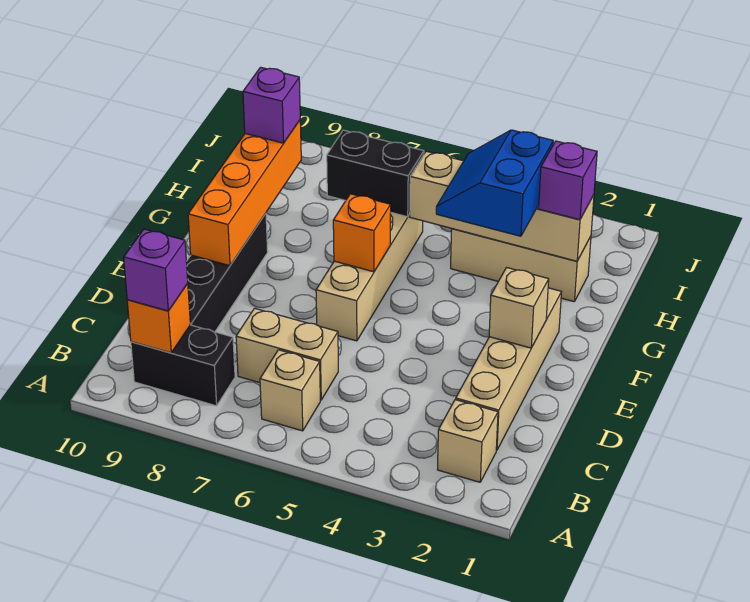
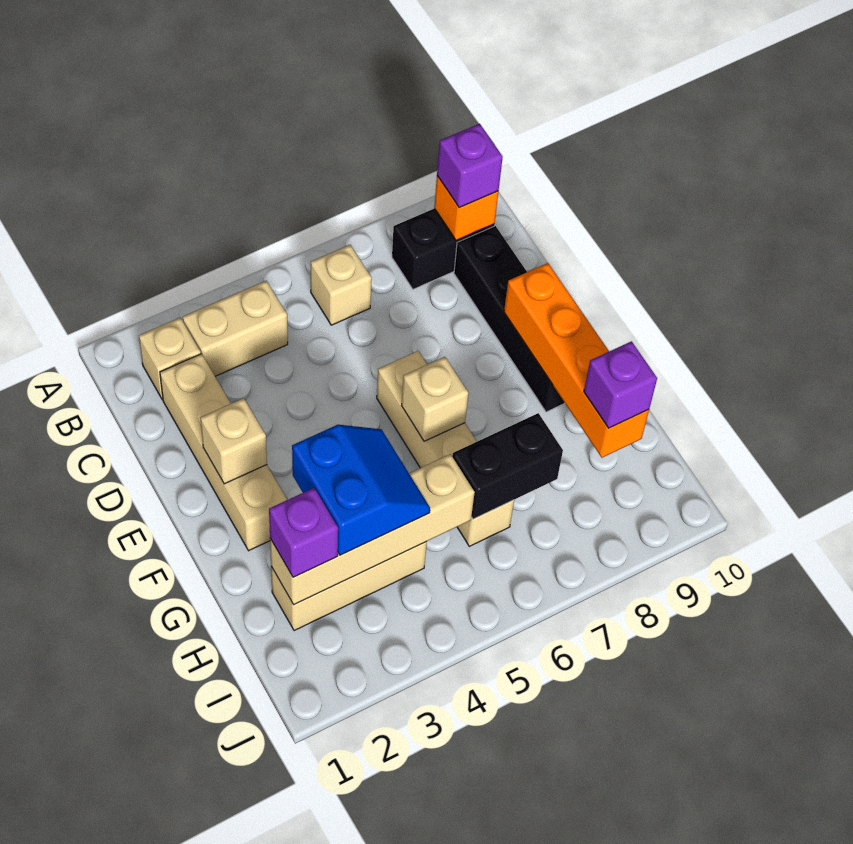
tan brick C6:C7 level 1 -> tan brick B3:B4 level 1
orange brick F6 level 2 -> tan brick F6 level 2

